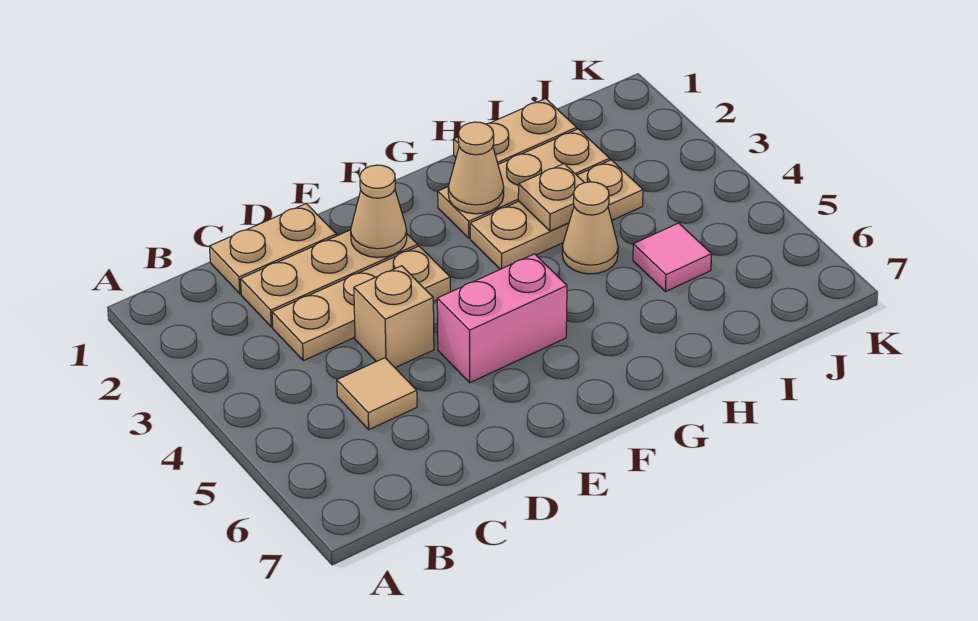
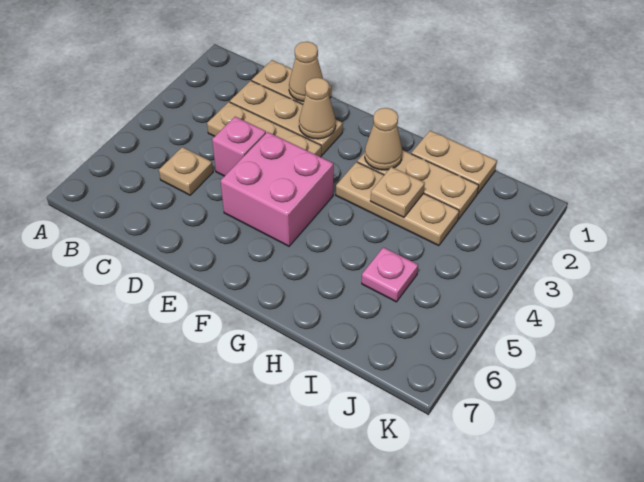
tan tile C5 level 1 -> tan plate C5 level 1
tan brick D4 level 1 -> pink brick D4 level 1
pink brick E5:F5 level 1 -> pink brick E4:F5 level 1
tan cone H4 level 1 -> tan cone D1 level 2
pink tile I5 level 1 -> pink plate I5 level 1

